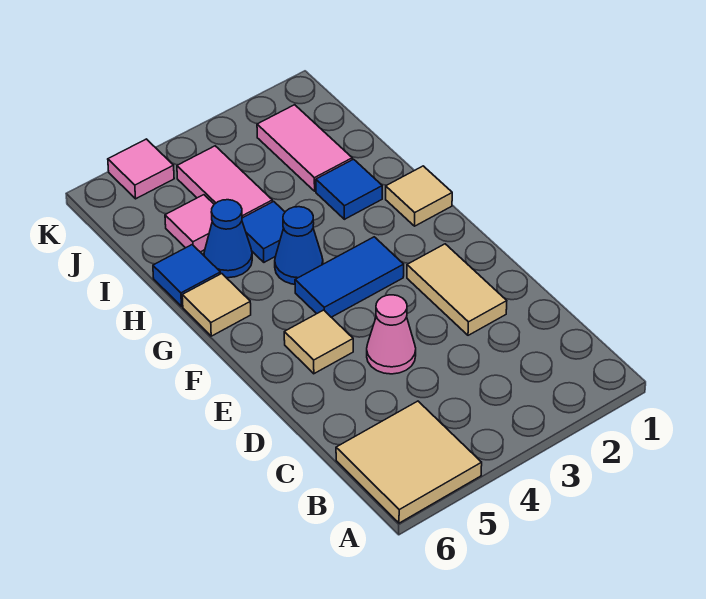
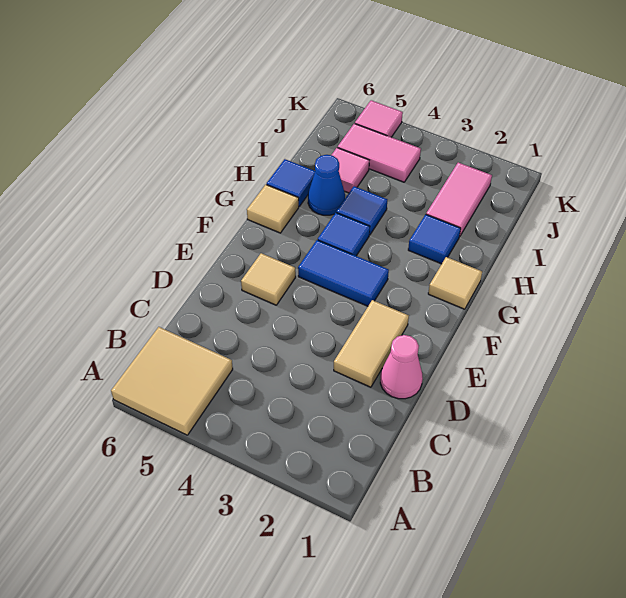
pink cone D4 level 1 -> pink cone D1 level 1
blue cone G4 level 1 -> blue tile G4 level 1
pink tile I4:J4 level 1 -> pink tile J4:J5 level 1

